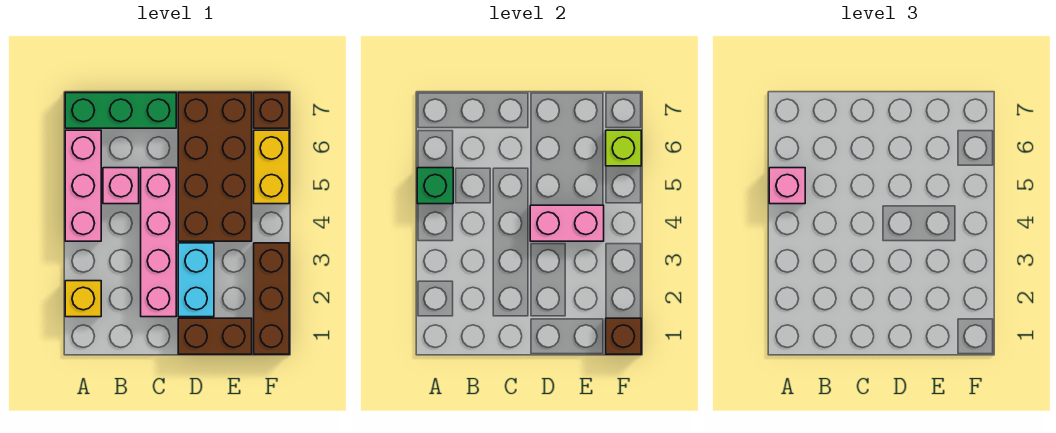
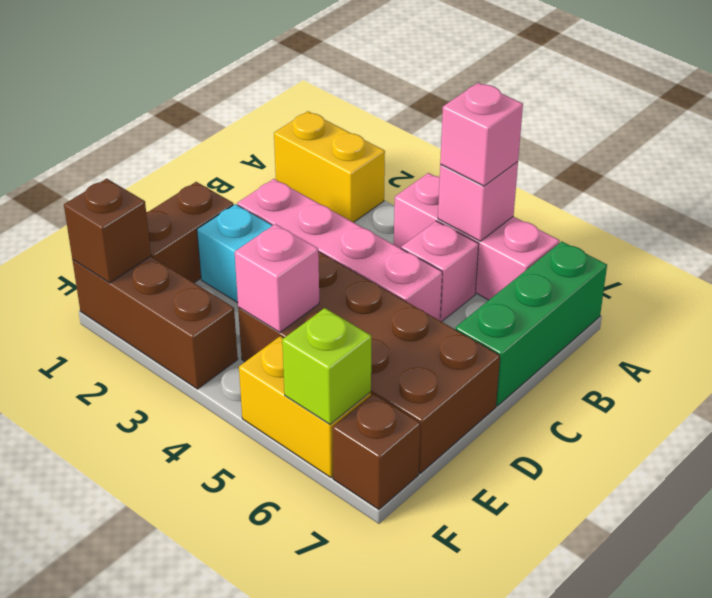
yellow brick A2 level 1 -> yellow brick A1:A2 level 1
green brick A5 level 2 -> pink brick A5 level 2
pink brick D4:E4 level 2 -> pink brick E4 level 2

